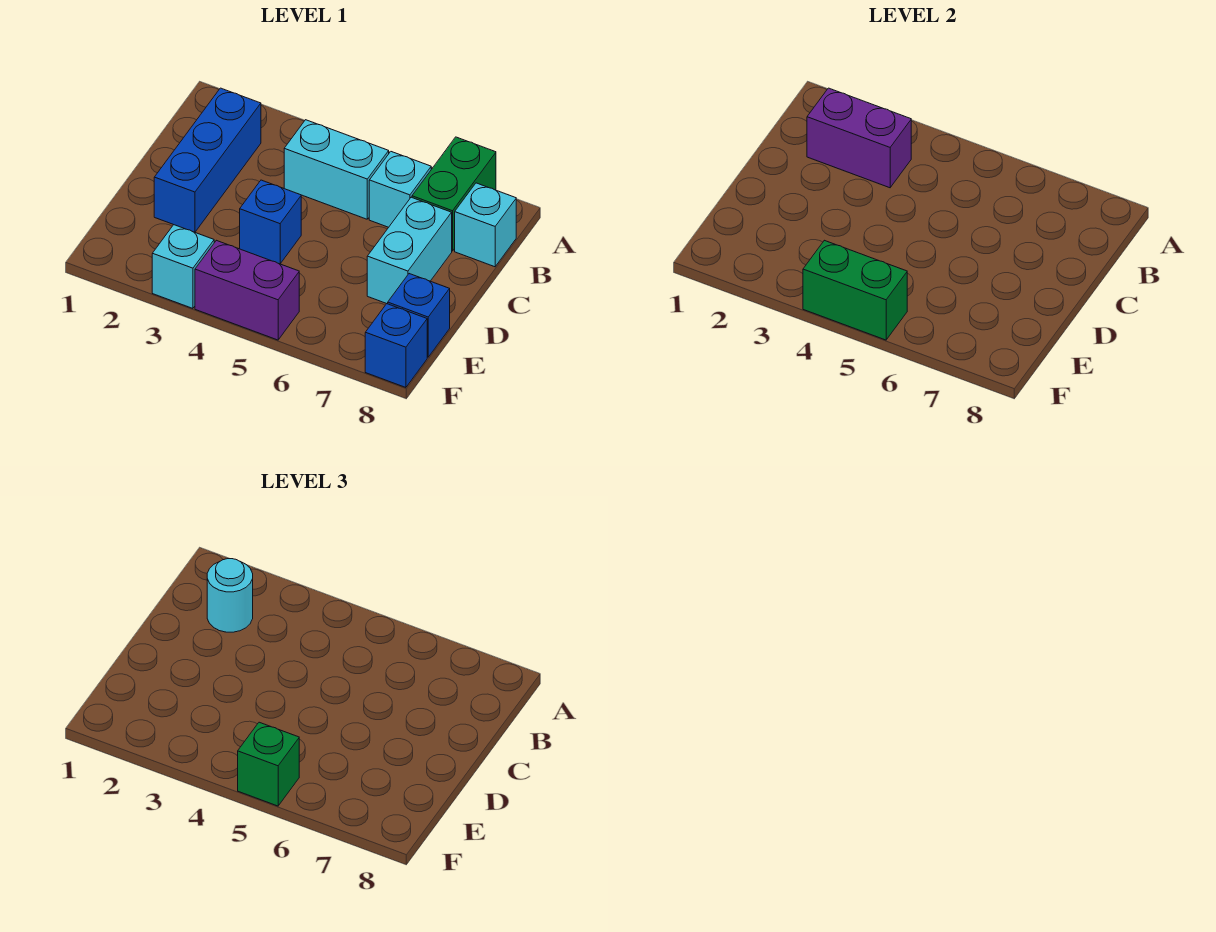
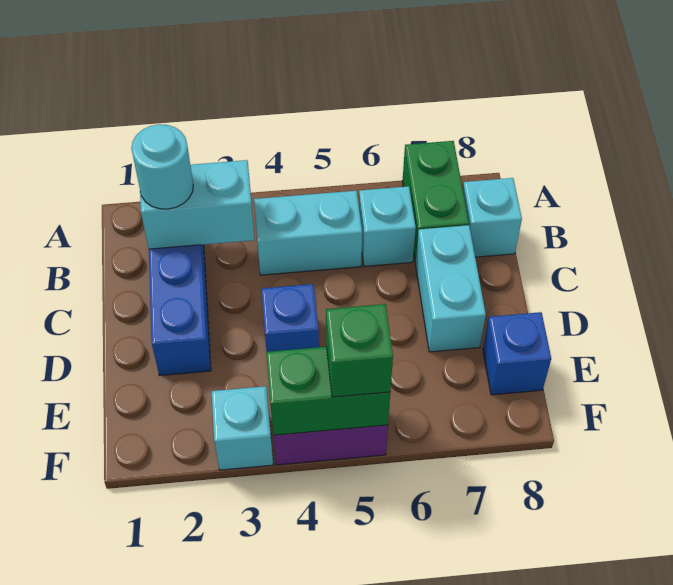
purple brick B2:B3 level 2 -> cyan brick B2:B3 level 2
blue brick F8 level 1 -> none

